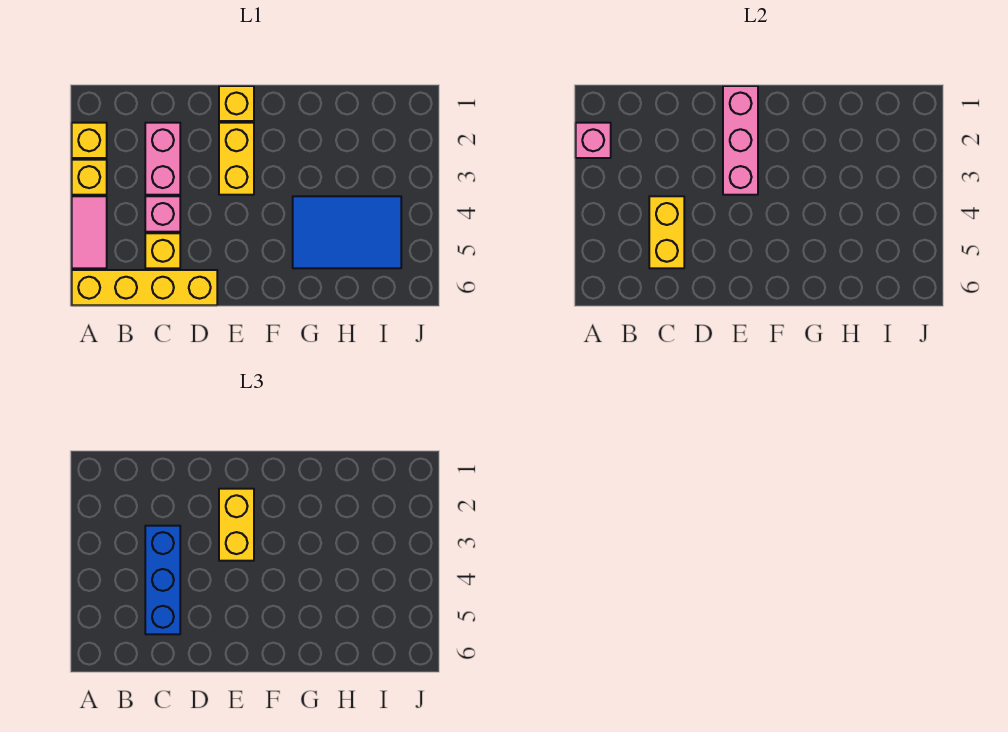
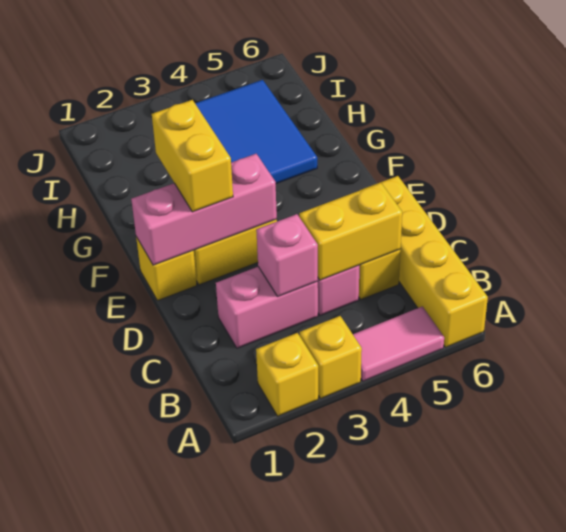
pink brick A2 level 2 -> pink brick C3 level 2
blue brick C3:C5 level 3 -> none
yellow brick E2:E3 level 3 -> yellow brick E2:F2 level 3

